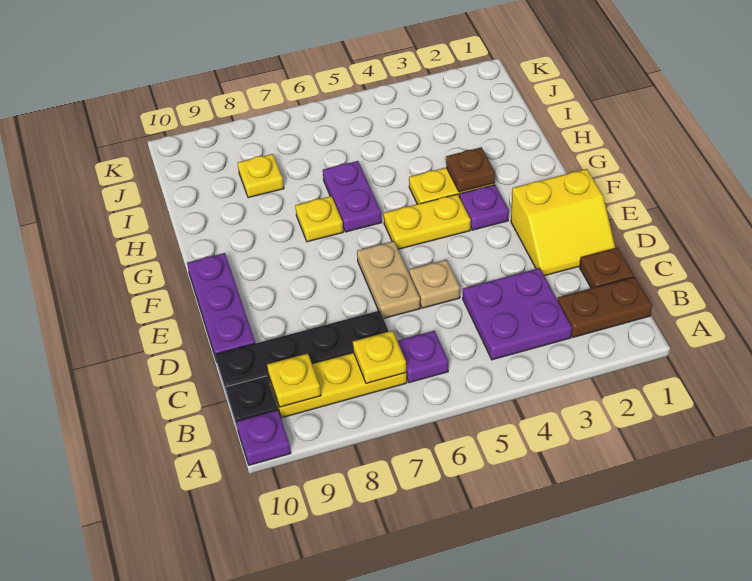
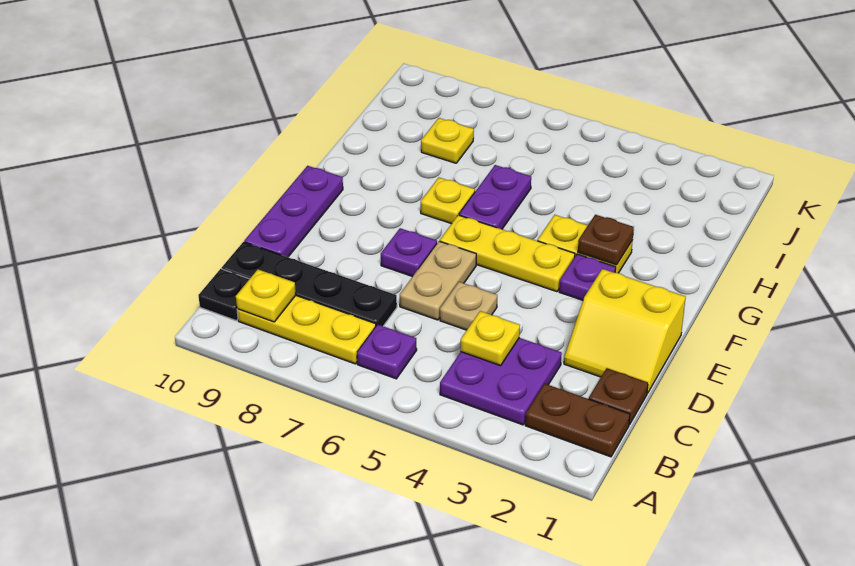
purple plate A10 level 1 -> purple plate E7 level 1
yellow plate B7 level 2 -> yellow plate C4 level 2
yellow plate F4:F5 level 1 -> yellow plate F4:F6 level 1

